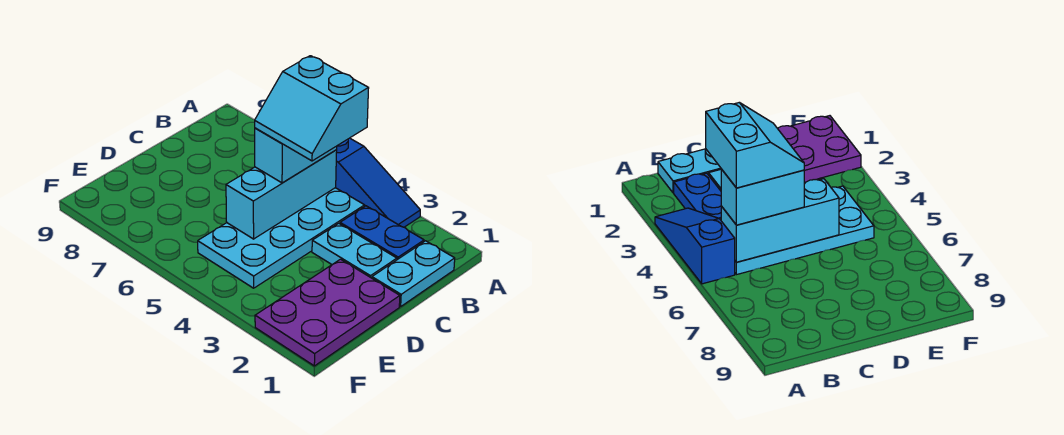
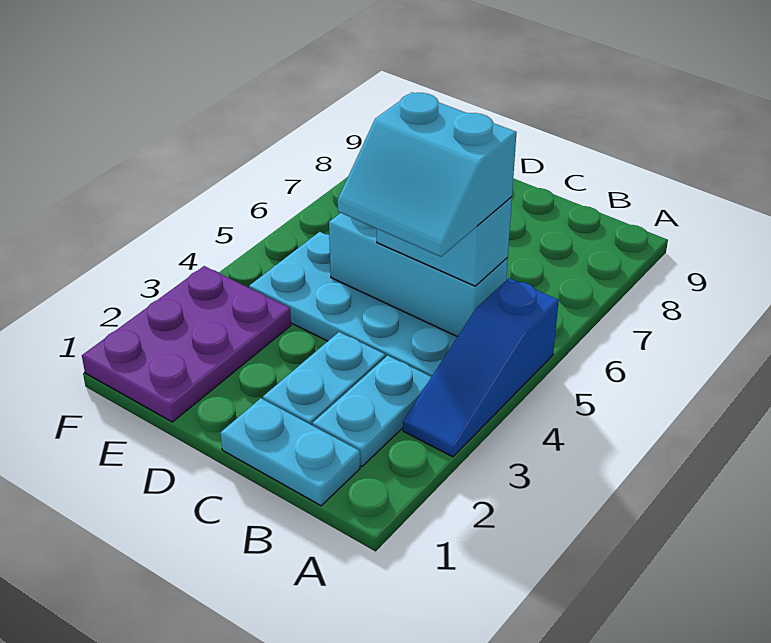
blue plate B2:B3 level 1 -> cyan plate B2:B3 level 1
cyan slope B4:C5 level 4 top B -> cyan slope B4:C5 level 4 top 5
purple plate D1:F2 level 1 -> purple plate E1:F3 level 1

